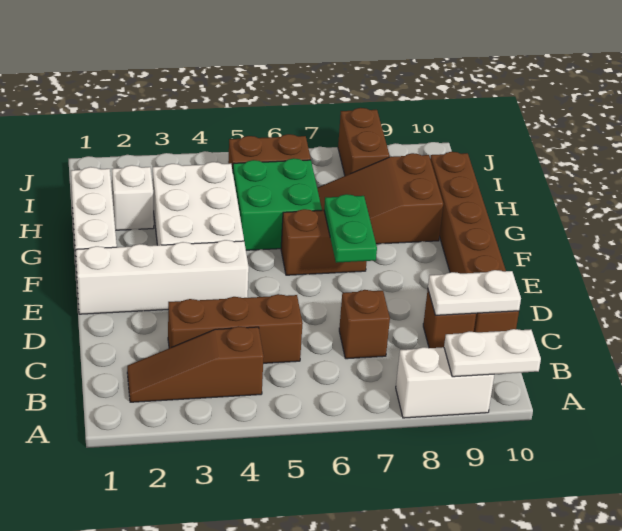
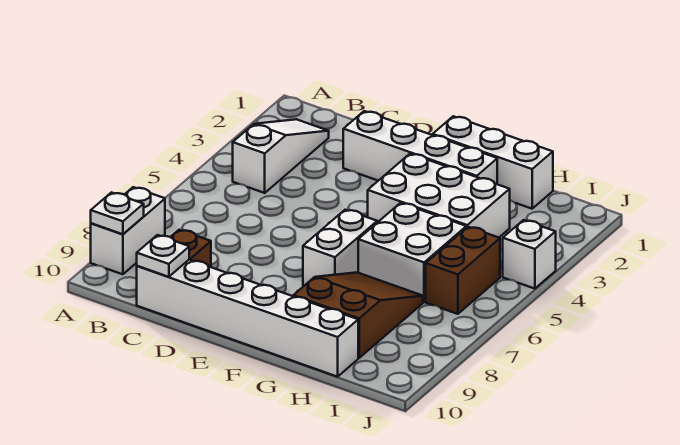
white plate A9:A10 level 2 -> white plate A9 level 2
brown slope B2:B4 level 1 top 4 -> white slope B2:B4 level 1 top 4
brown brick C3:C5 level 1 -> none
brown brick C7 level 1 -> none
white plate C9:C10 level 2 -> white plate C10 level 2
brown brick C10:H10 level 1 -> white brick C10:H10 level 1
white brick E1:E4 level 1 -> white brick D2:G2 level 1
green plate E7:F7 level 2 -> none
brown brick F6:F7 level 1 -> white brick F6:F7 level 1
green brick G5:H6 level 1 -> white brick G5:H6 level 1
white brick H2 level 1 -> white brick J4 level 1
brown brick I8:J8 level 1 -> none

